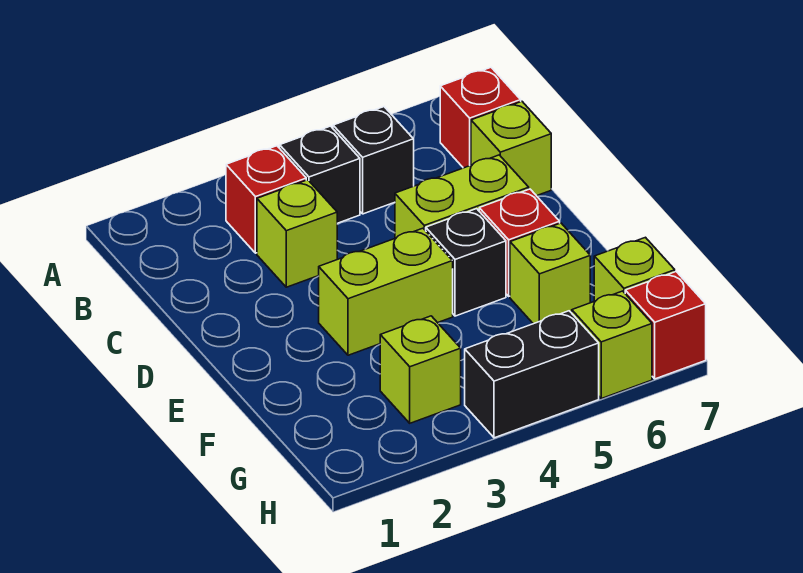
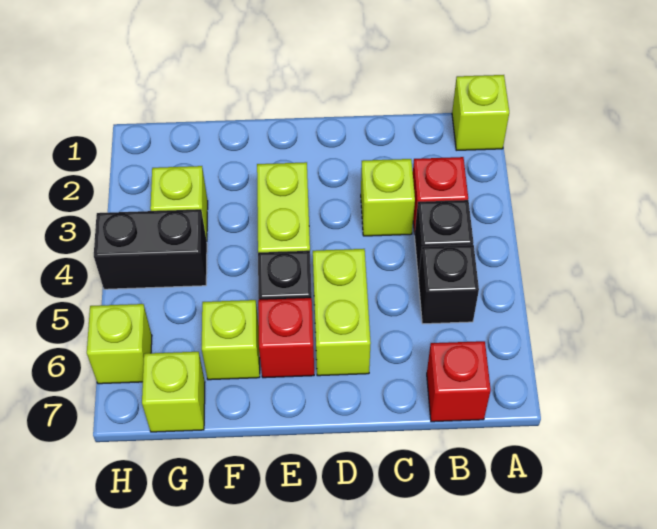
lime brick C7 level 1 -> lime brick A1 level 1
black brick H4:H5 level 1 -> black brick G4:H4 level 1
red brick H7 level 1 -> none

